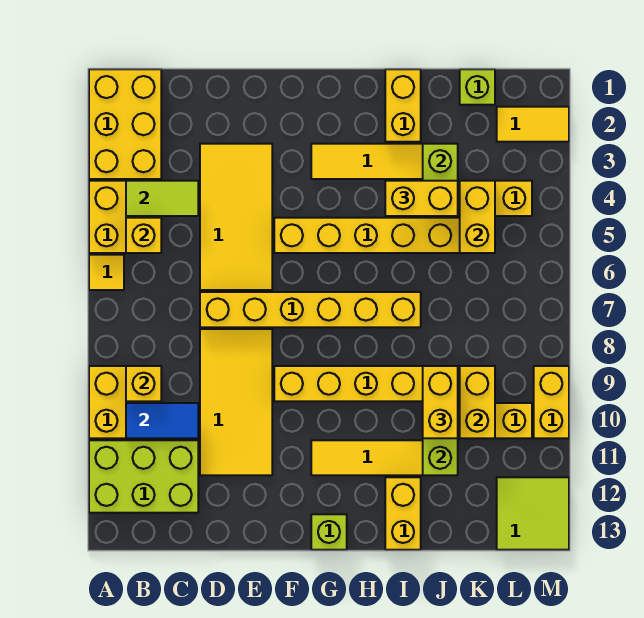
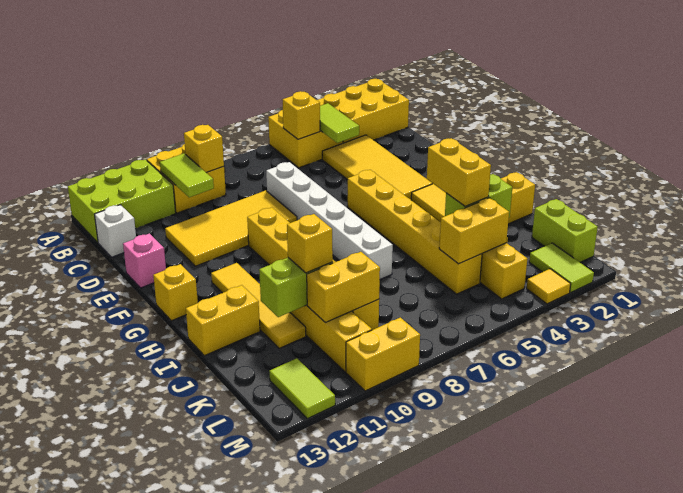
yellow tile A6 level 1 -> yellow tile M3 level 1
lime brick A11:C12 level 1 -> lime brick A11:B13 level 1
blue tile B10:C10 level 2 -> lime tile B10:C10 level 2
none -> white brick C13 level 1
yellow tile D3:E6 level 1 -> yellow tile C3:F4 level 1
yellow brick D7:I7 level 1 -> white brick D7:I7 level 1
none -> pink brick E13 level 1
lime brick G13 level 1 -> yellow brick G13 level 1
yellow brick J9:J10 level 3 -> yellow brick J10 level 3
lime brick K1 level 1 -> lime brick K1:L1 level 1
yellow tile L2:M2 level 1 -> lime tile L2:M2 level 1
lime tile L12:M13 level 1 -> lime tile L12:M12 level 1

